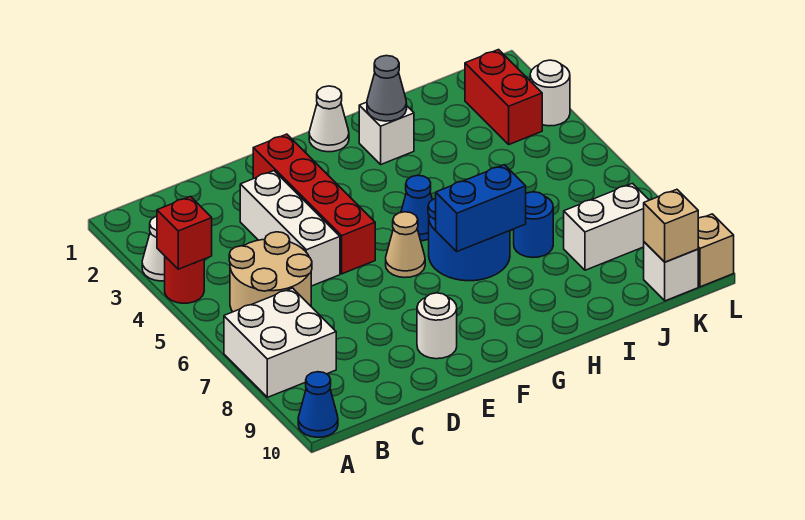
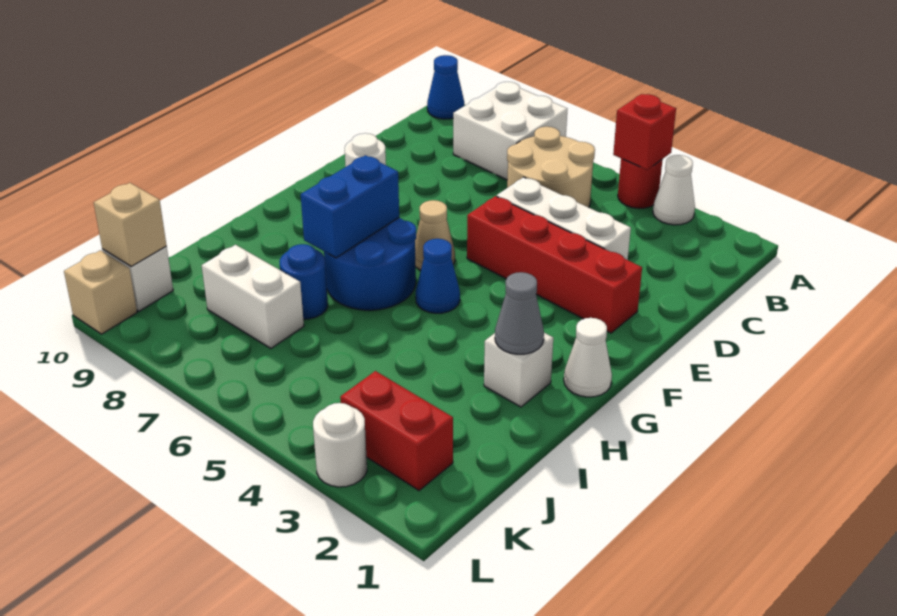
white brick J8:K8 level 1 -> white brick J7:J8 level 1

